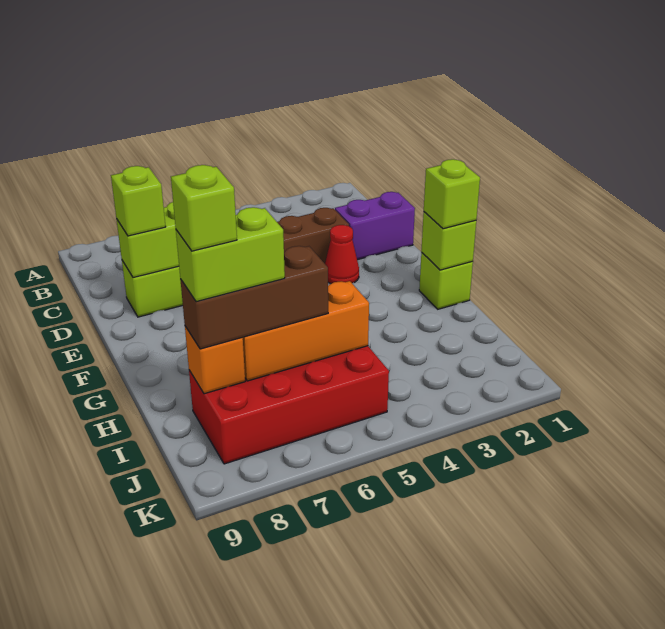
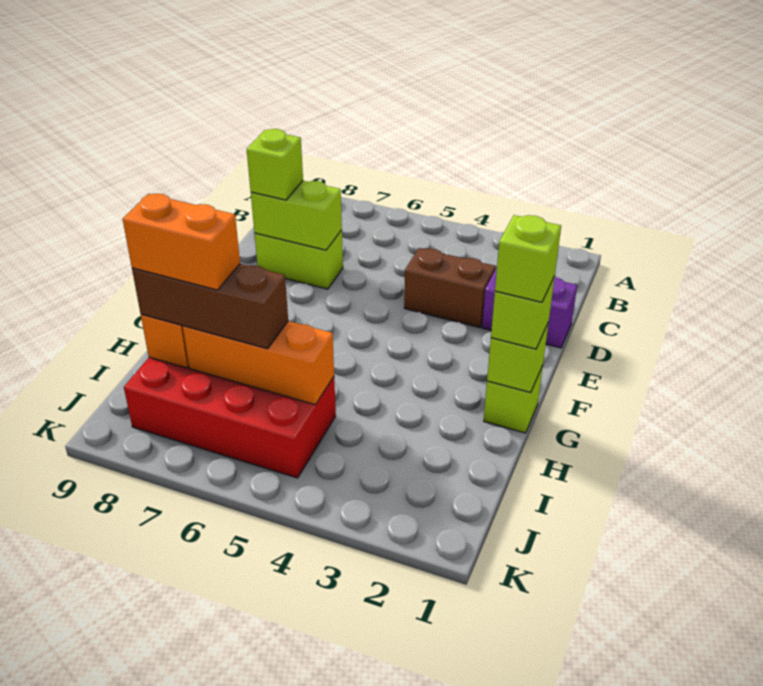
red cone E3 level 1 -> none
lime brick I7:I8 level 4 -> orange brick I7:I8 level 4
lime brick I8 level 5 -> lime brick G1 level 4

